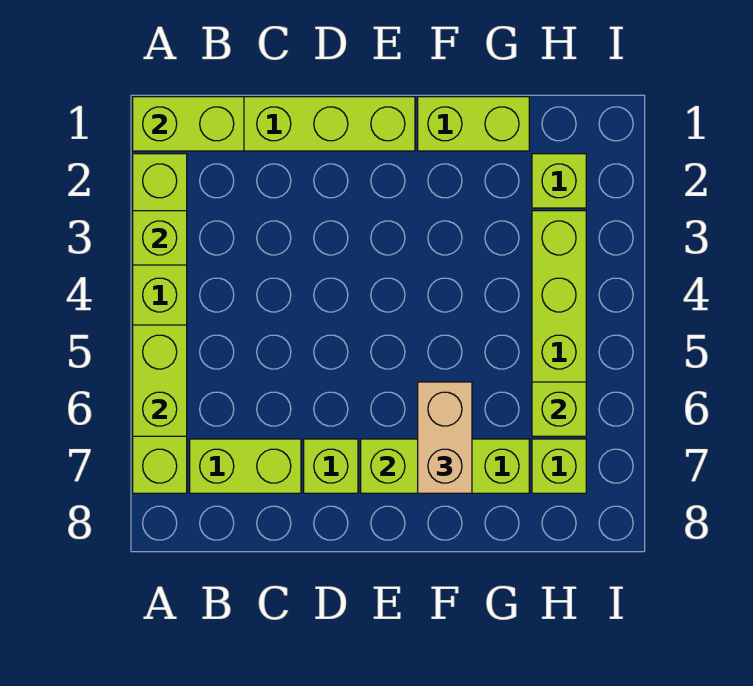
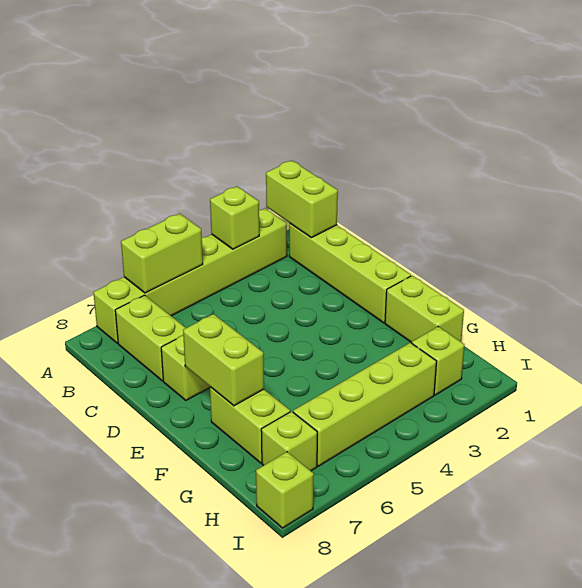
tan brick F6:F7 level 3 -> none
lime brick H6 level 2 -> lime brick I8 level 1

